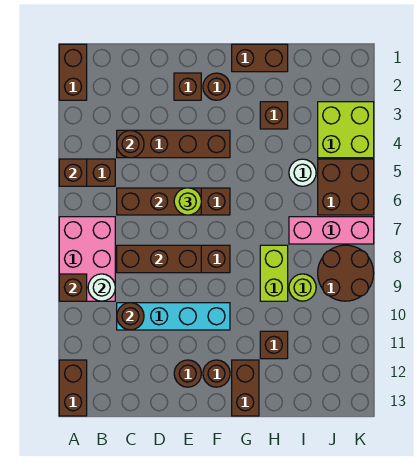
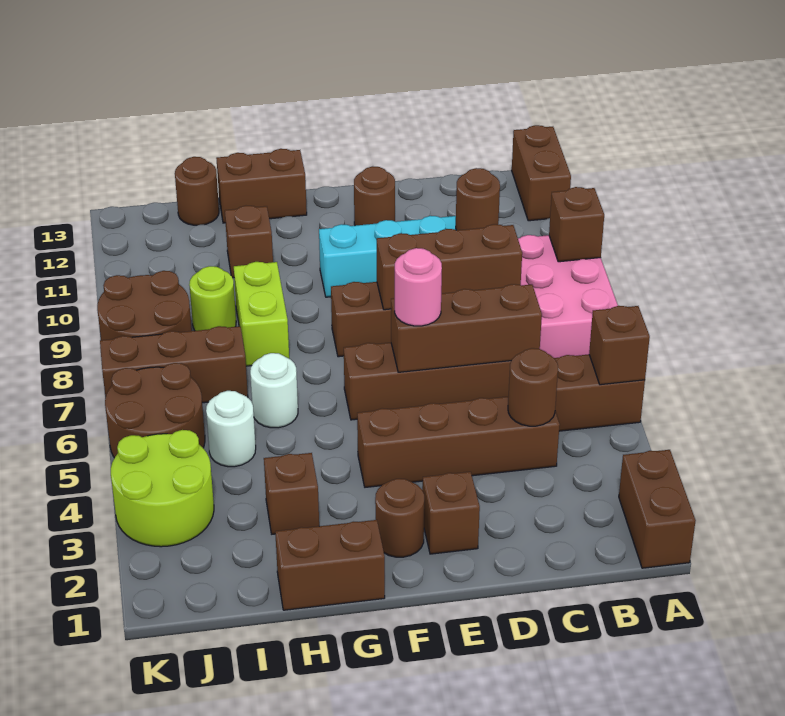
white round brick B9 level 2 -> white round brick H6 level 1
lime round brick E6 level 3 -> pink round brick E6 level 3
brown round brick F12 level 1 -> brown round brick I13 level 1
brown brick G12:G13 level 1 -> brown brick G13:H13 level 1
pink brick I7:K7 level 1 -> brown brick I7:K7 level 1
lime brick J3:K4 level 1 -> lime round brick J3:K4 level 1
brown brick J5:K6 level 1 -> brown round brick J5:K6 level 1

